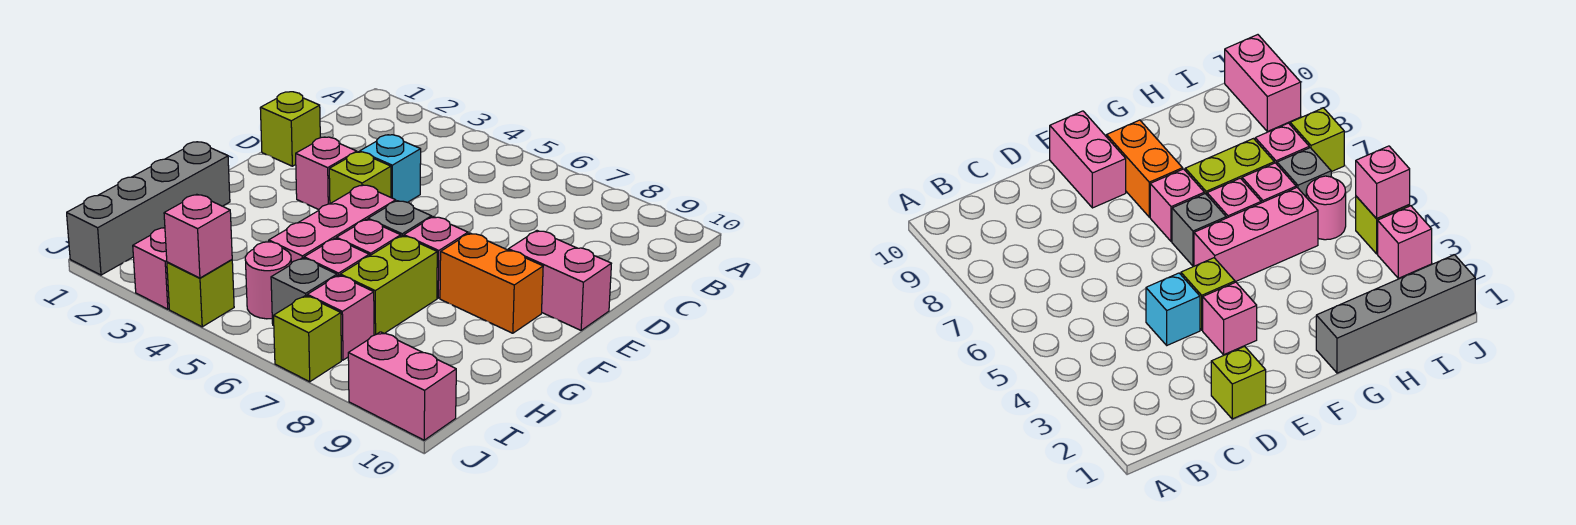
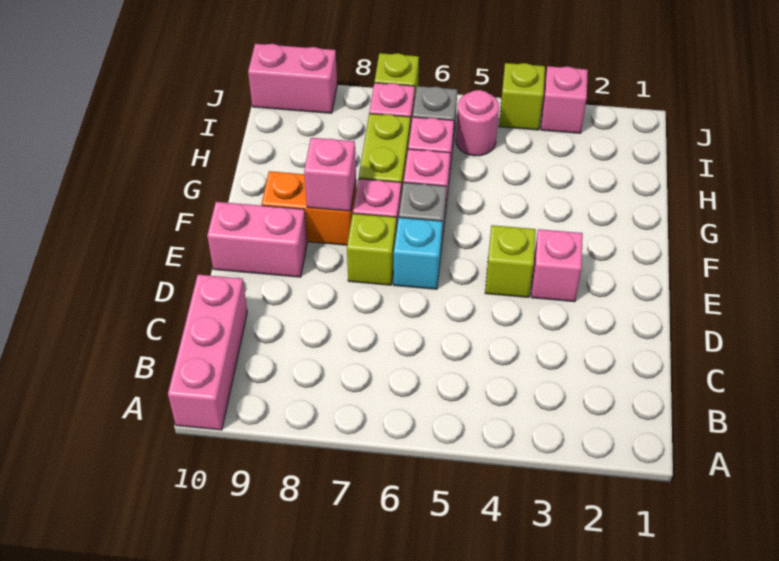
lime brick D1 level 1 -> lime brick E7 level 1
cyan brick D4 level 1 -> cyan brick E6 level 1
pink brick F5:H5 level 1 -> pink brick A10:C10 level 1
grey brick G1:J1 level 1 -> none
pink brick J4 level 2 -> pink brick F8 level 2

